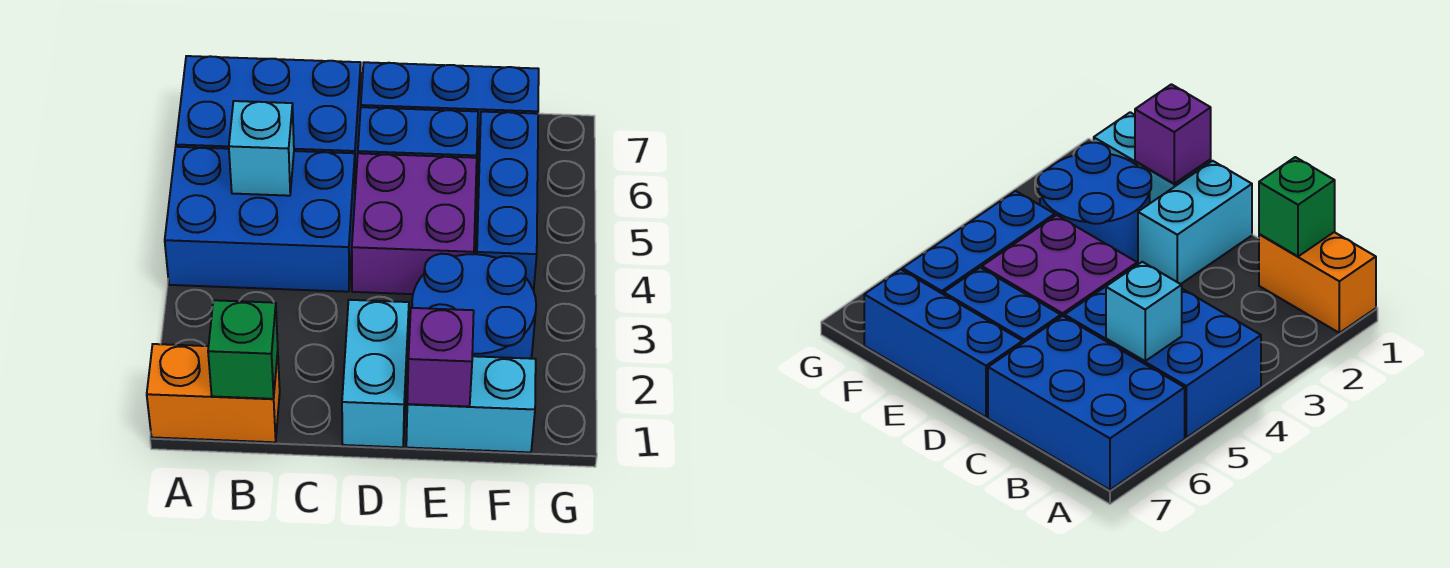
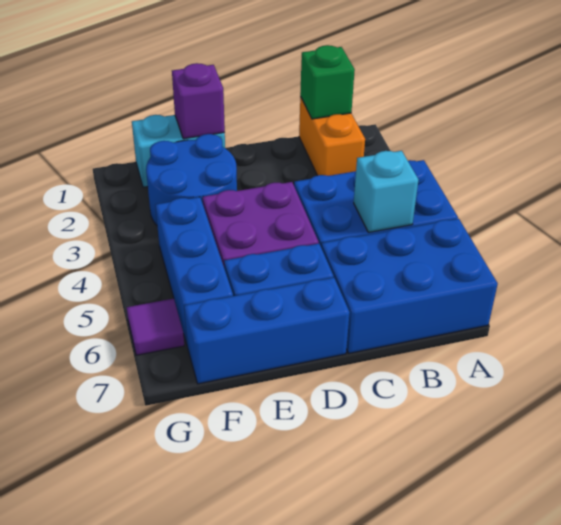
orange brick A1:B1 level 1 -> orange brick B1:B2 level 1
cyan brick D1:D2 level 1 -> none
none -> purple tile G6 level 1

